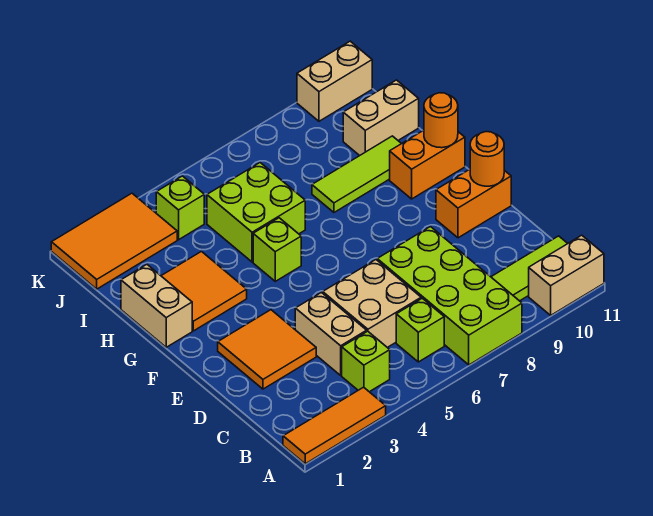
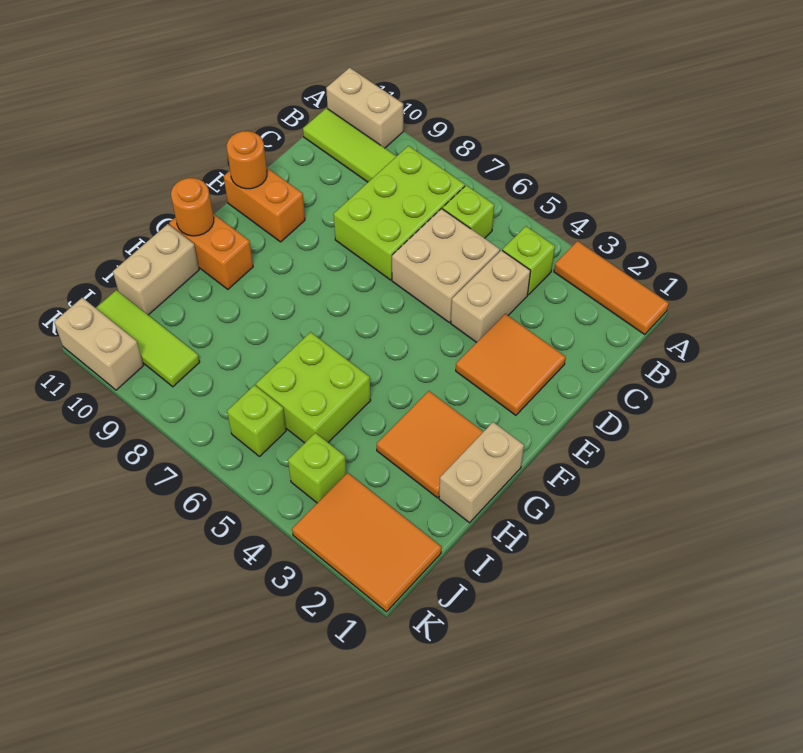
lime brick A7:D8 level 1 -> lime brick B7:D8 level 1
lime brick G5 level 1 -> lime brick J6 level 1
lime tile H8:H10 level 1 -> lime tile J9:J11 level 1
tan brick I10:I11 level 1 -> tan brick H11:I11 level 1

